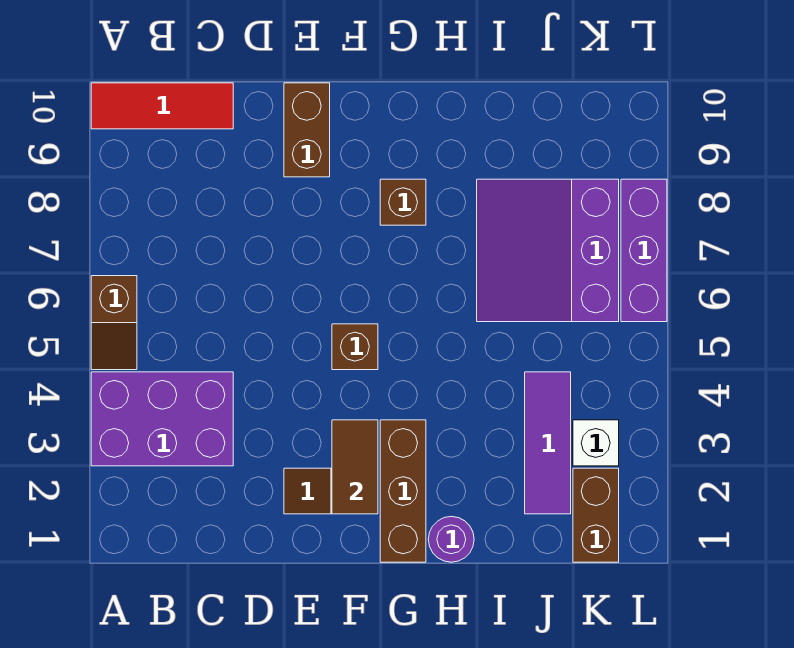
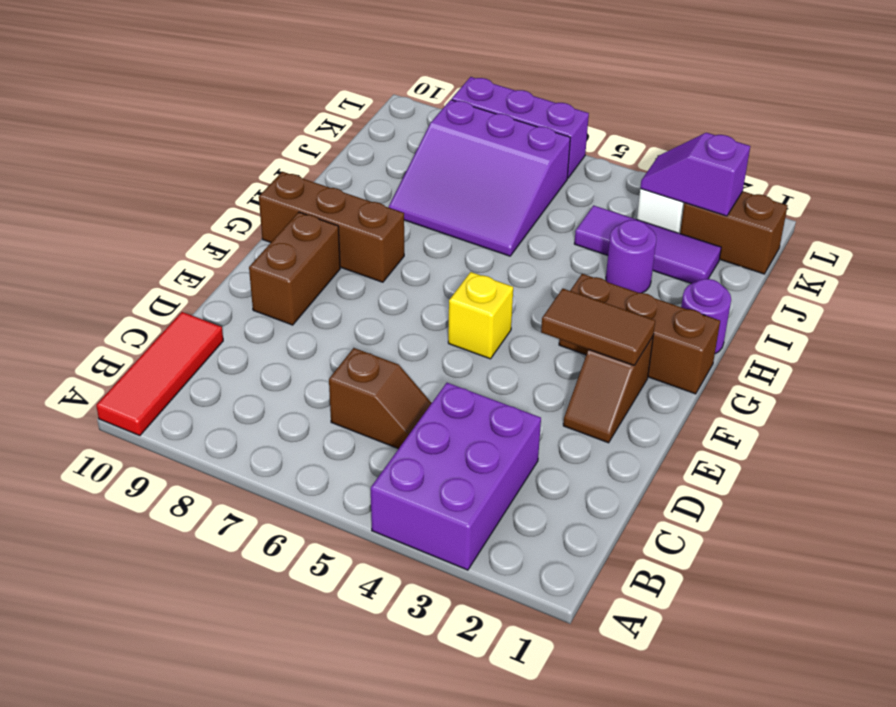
brown slope A5:A6 level 1 top 6 -> brown slope C5:C6 level 1 top 6
brown brick E9:E10 level 1 -> brown brick E9:F9 level 1
brown brick F5 level 1 -> yellow brick F5 level 1
brown brick G8 level 1 -> brown brick G8:G10 level 1
none -> purple round brick I3 level 1
none -> purple slope K2:K3 level 2 top 2

